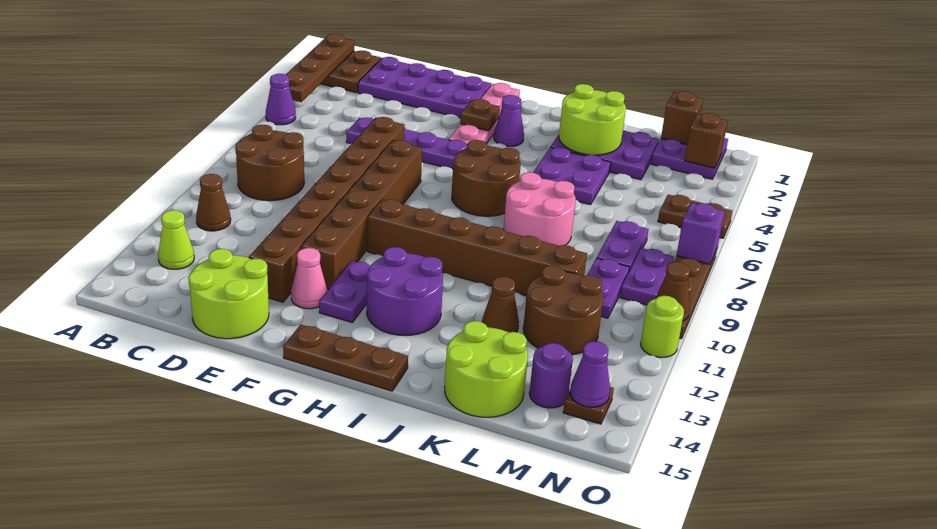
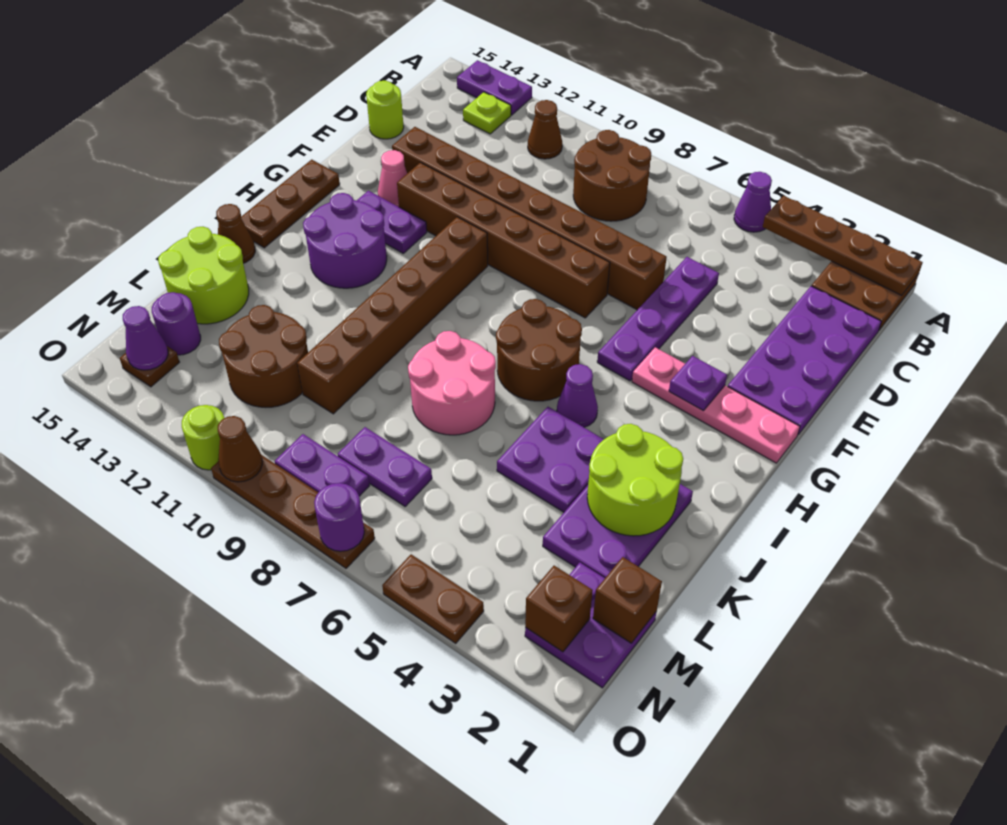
lime cone B13 level 1 -> lime plate B13 level 1
lime round brick D14:E15 level 1 -> lime round brick D15 level 1
brown plate G3 level 2 -> purple plate G3 level 2
purple cone H3 level 1 -> purple cone I5 level 1
brown cone K12 level 1 -> brown cone J15 level 1
purple plate M9:M10 level 1 -> purple plate A13:A14 level 1
brown plate N5:O5 level 1 -> brown plate O4:O5 level 1
purple brick O7 level 2 -> purple round brick O7 level 2

